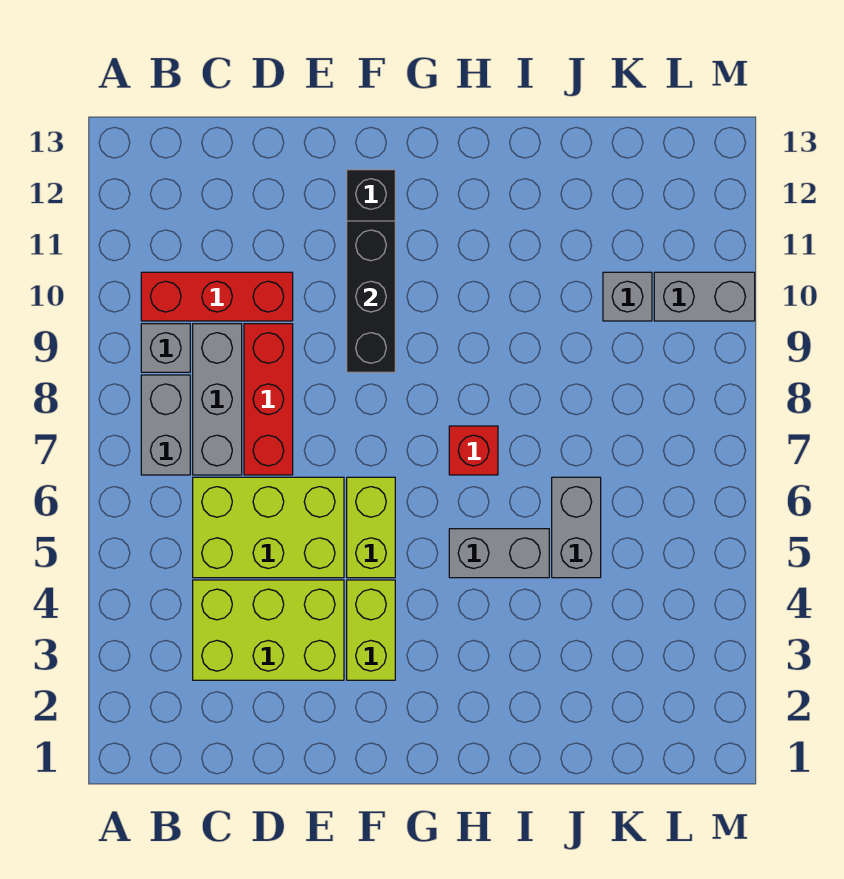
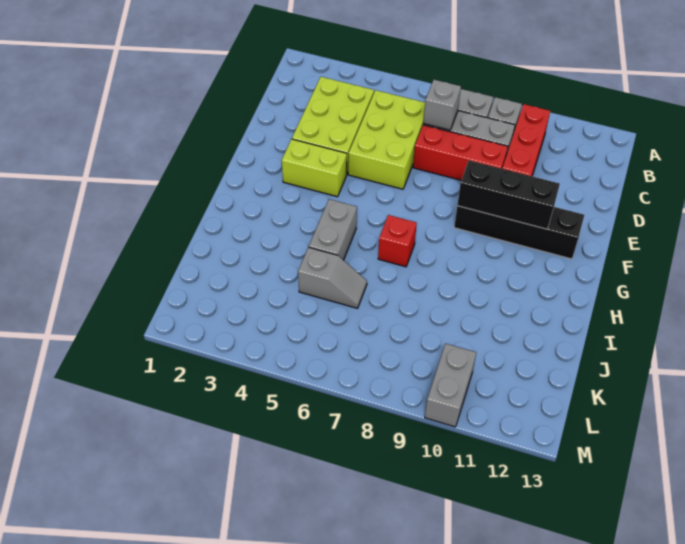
lime brick F5:F6 level 1 -> none
grey brick J5:J6 level 1 -> grey slope J5:J6 level 1 top 5
grey brick K10 level 1 -> grey brick C7 level 2

